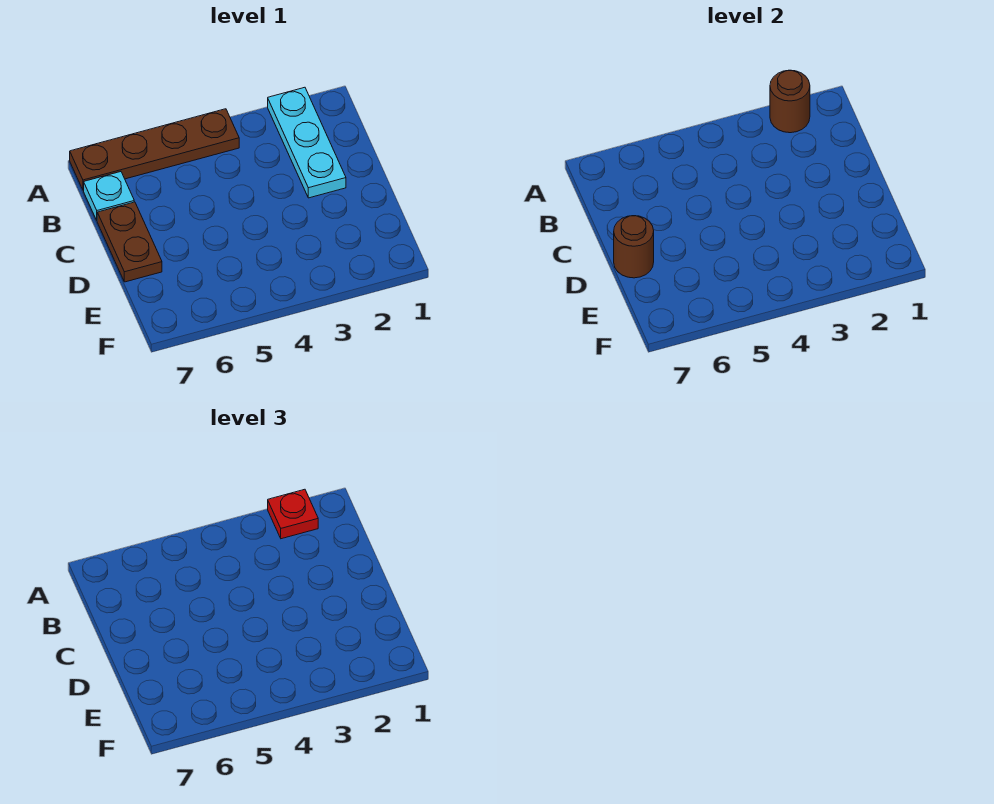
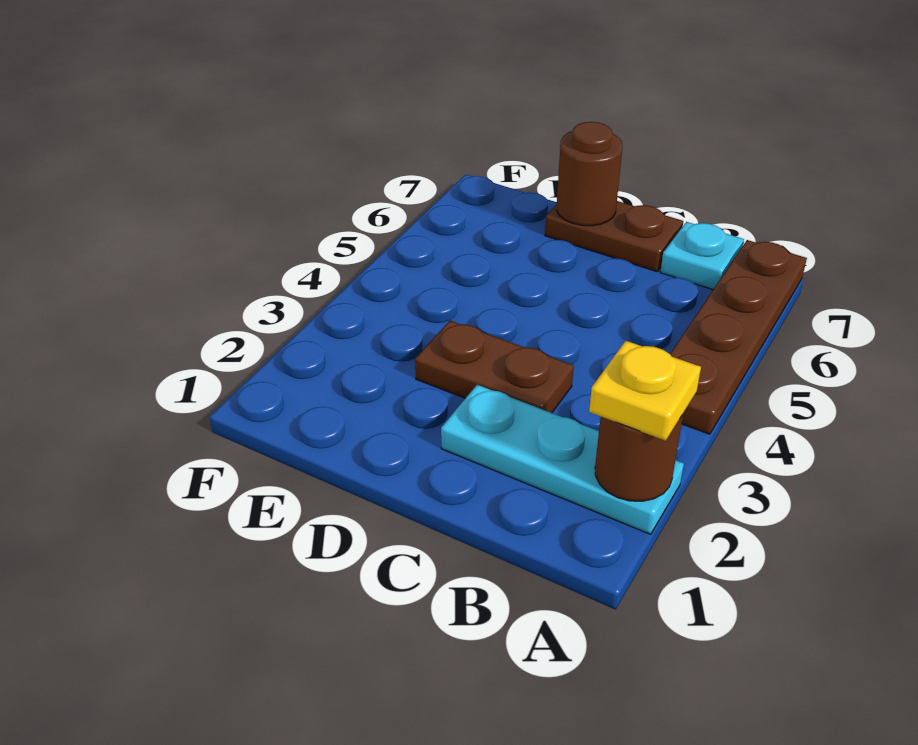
red plate A2 level 3 -> yellow plate A2 level 3
none -> brown plate C3:D3 level 1

